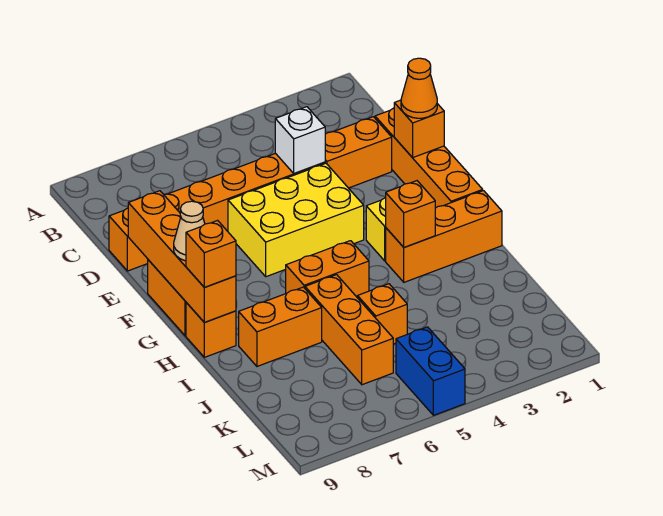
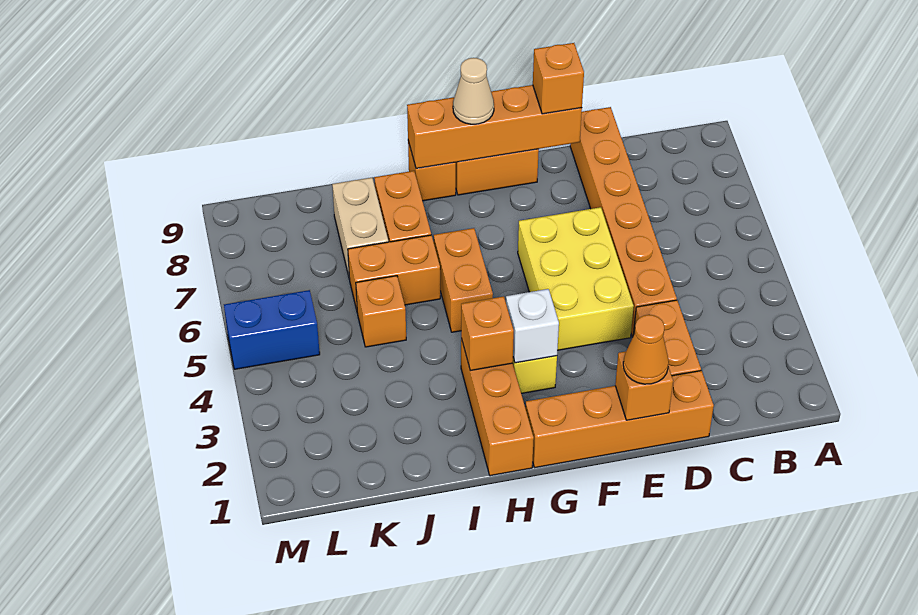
white brick D4 level 2 -> white brick G3 level 2
orange brick H9 level 3 -> orange brick E9 level 3
orange brick I6:K6 level 1 -> orange brick I6:J6 level 1
none -> tan brick J7:J8 level 1

